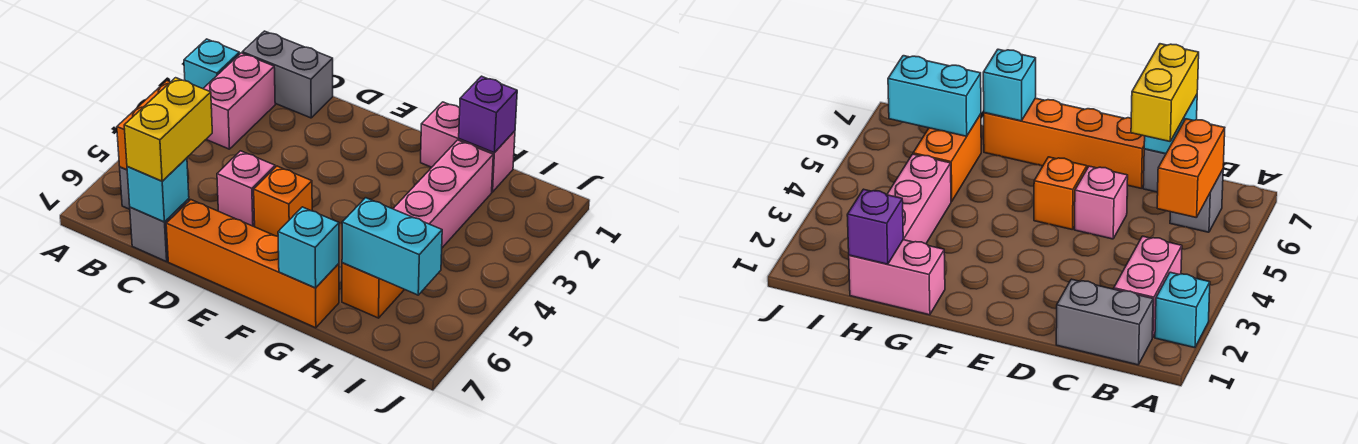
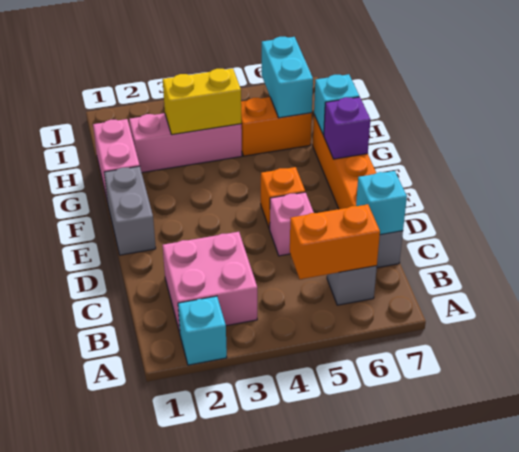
grey brick B1:C1 level 1 -> grey brick E1:F1 level 1
pink brick B2:B3 level 1 -> pink brick B2:C3 level 1
yellow brick C6:C7 level 3 -> yellow brick H3:H4 level 2
purple brick H1 level 2 -> purple brick F7 level 2

